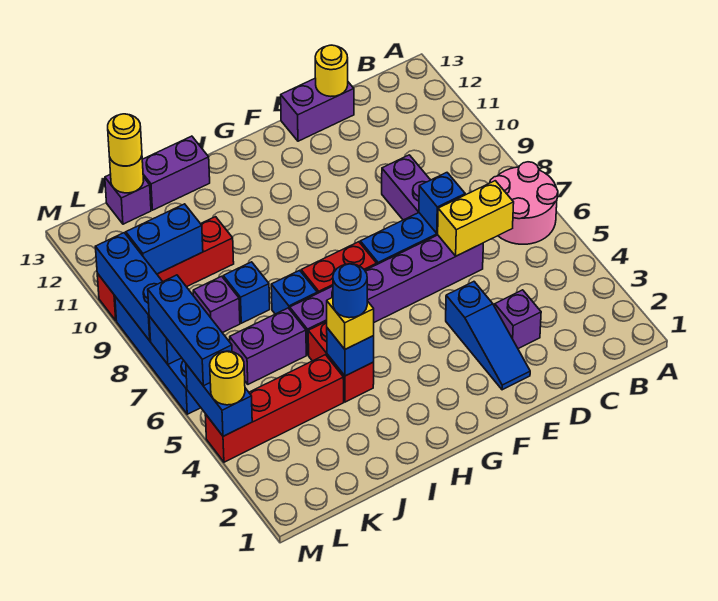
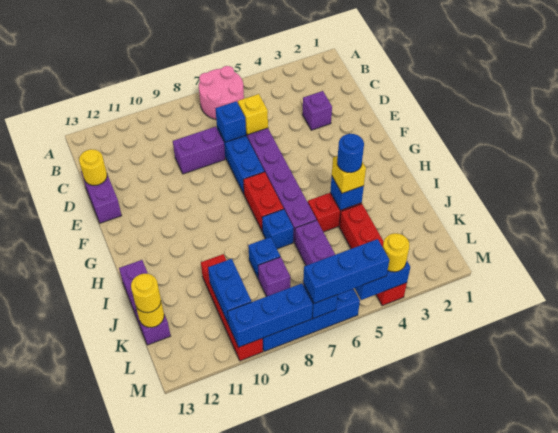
yellow brick C6:D6 level 2 -> yellow brick D6 level 2
blue slope E2:E4 level 1 top 4 -> none

